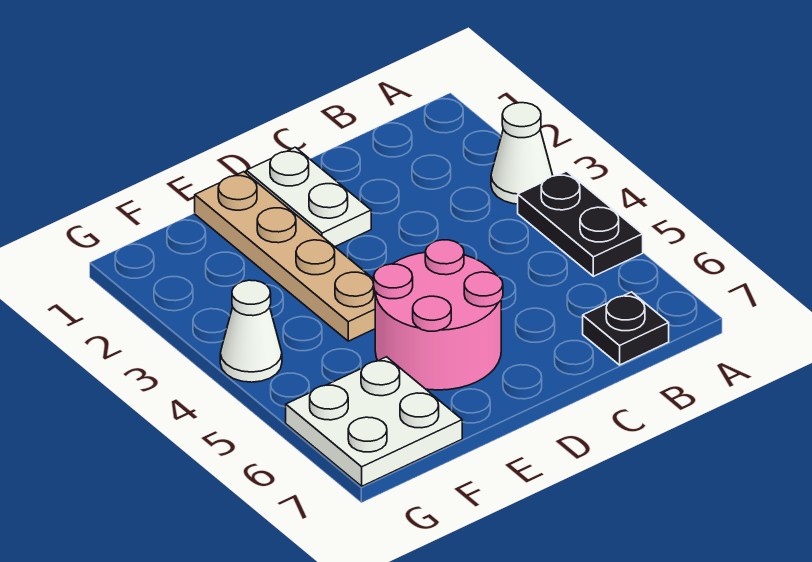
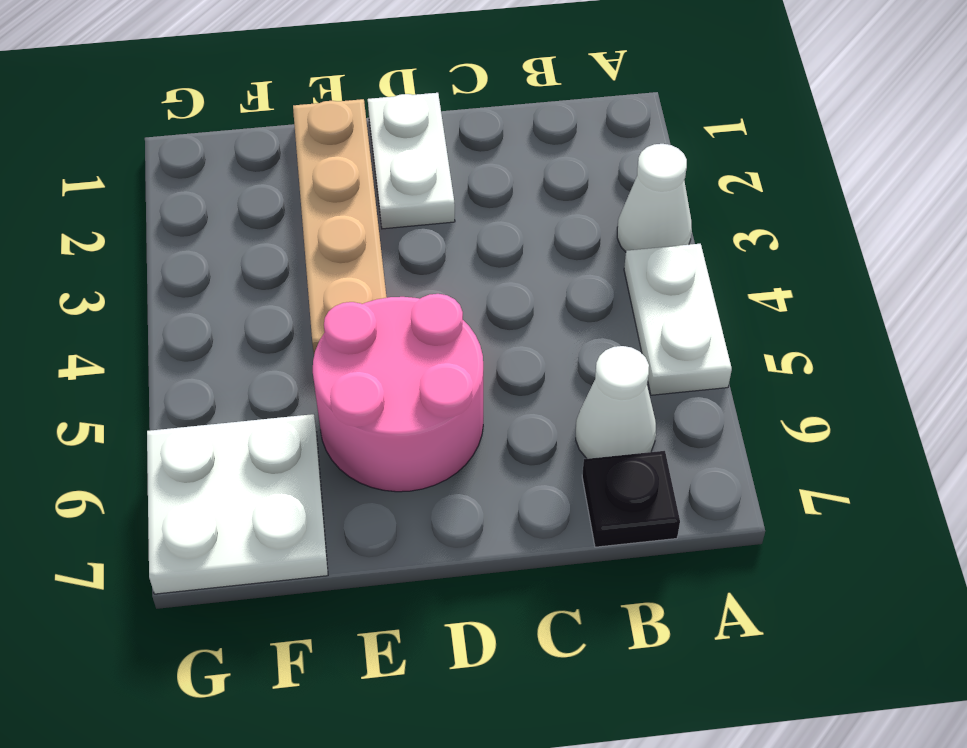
black plate A4:A5 level 1 -> white plate A4:A5 level 1
white cone G4 level 1 -> white cone B6 level 1

